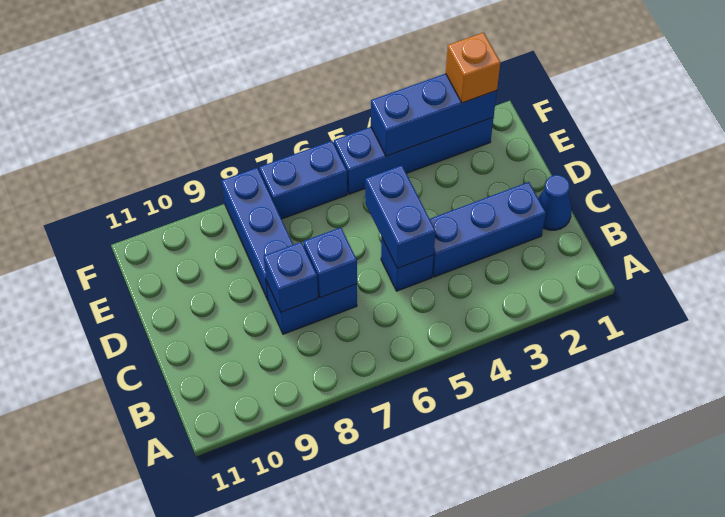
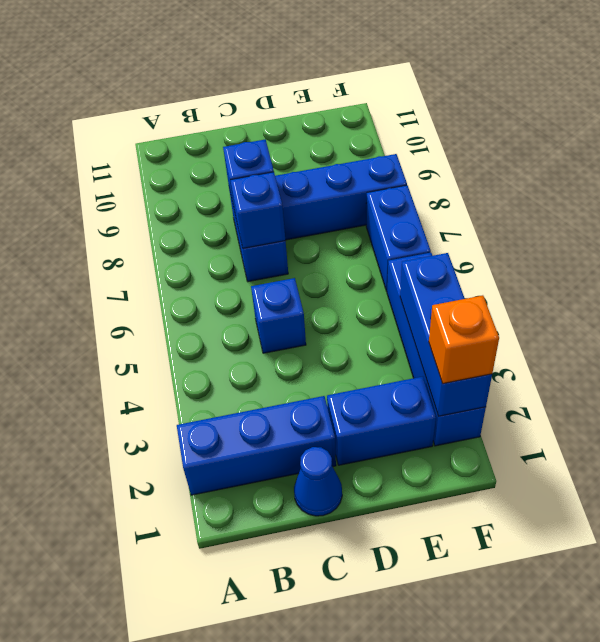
blue brick C2:C4 level 1 -> blue brick A2:C2 level 1
blue brick C5:D5 level 2 -> blue brick D2:E2 level 1

